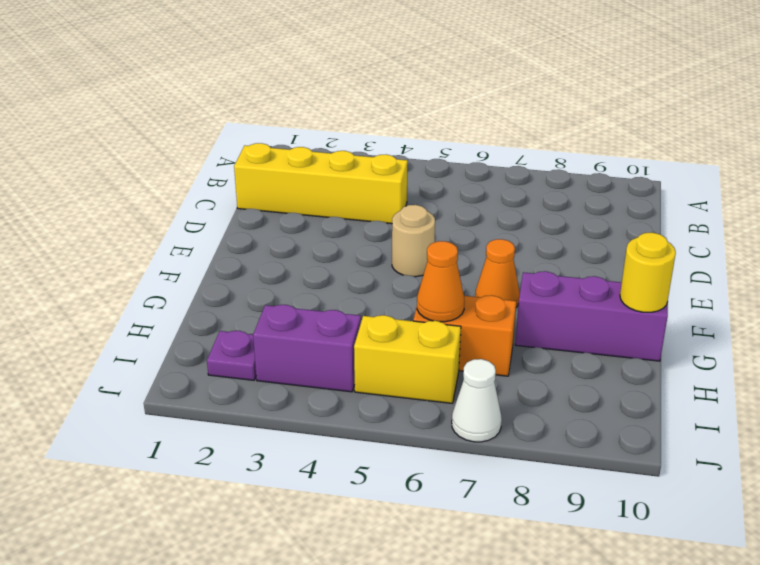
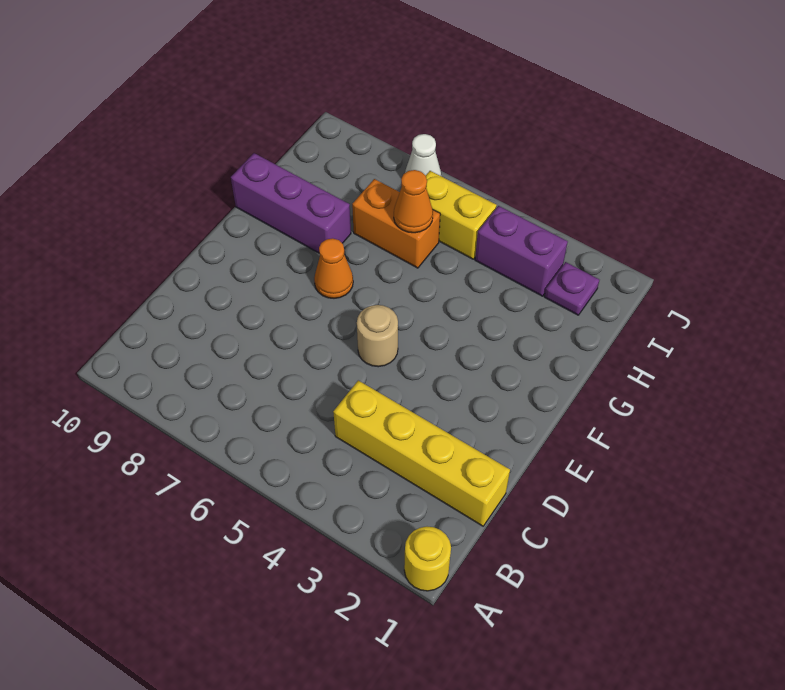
yellow round brick G10 level 2 -> yellow round brick A1 level 1

